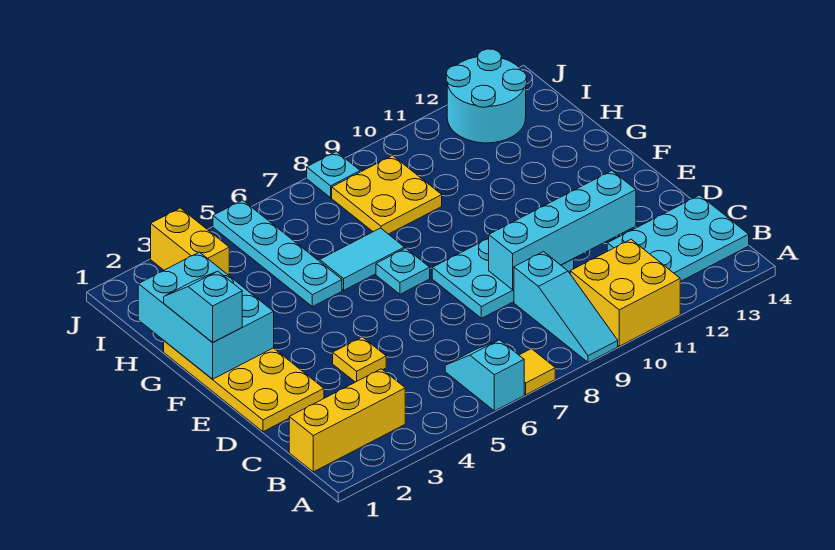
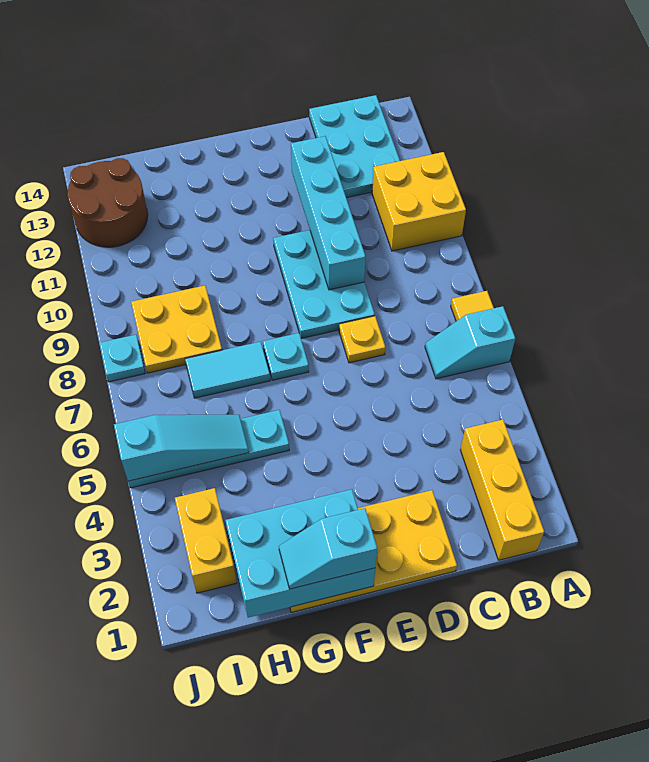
cyan slope A9:C9 level 1 top C -> cyan slope H5:J5 level 2 top J
yellow plate D4 level 1 -> yellow plate D7 level 1
cyan tile G6:G7 level 1 -> cyan tile G7:H7 level 1
yellow brick I3:J3 level 1 -> yellow brick I2:I3 level 1
cyan round brick I12:J13 level 1 -> brown round brick I12:J13 level 1

